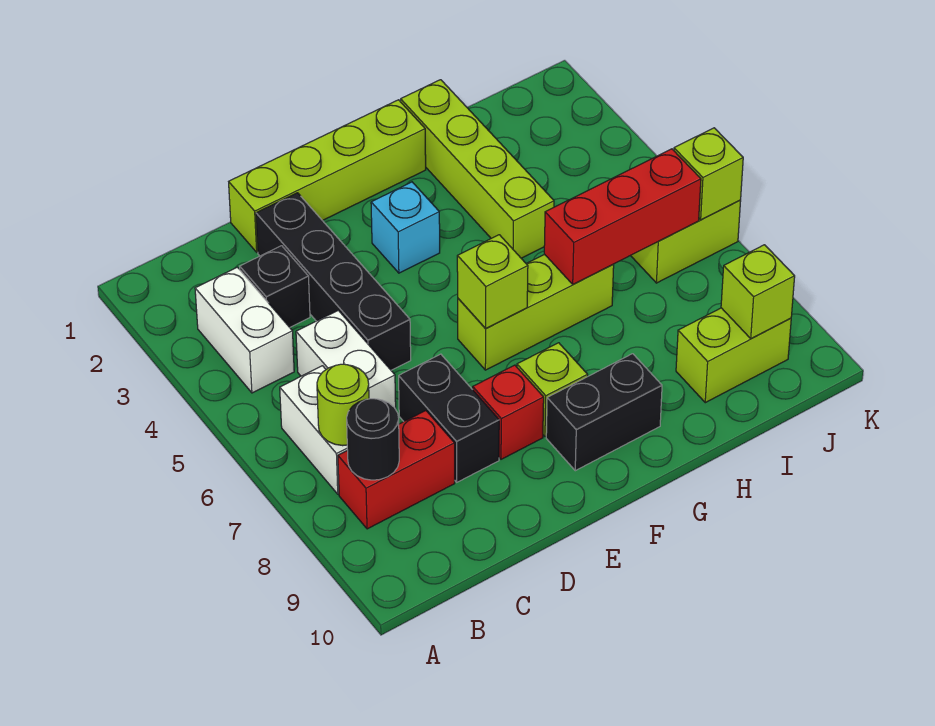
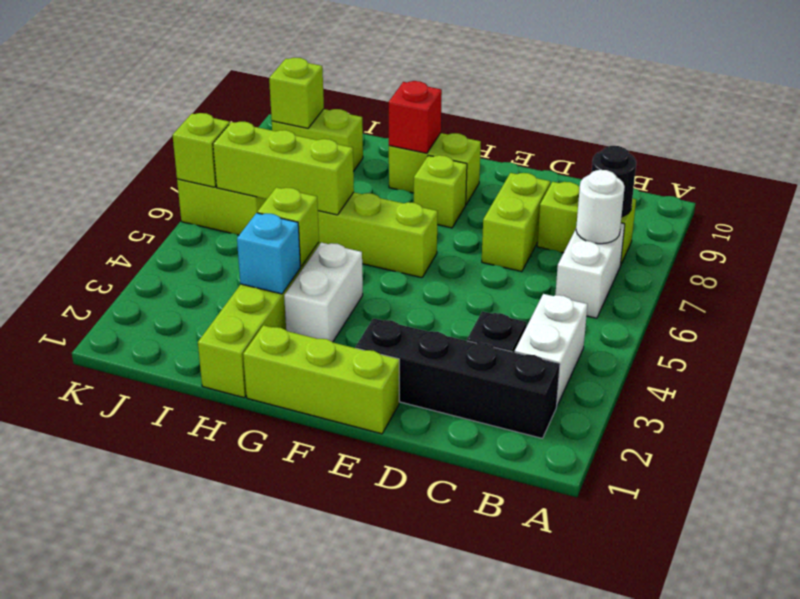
lime round brick B7 level 2 -> white round brick B7 level 2
red brick B8:C8 level 1 -> lime brick B8:C8 level 1
white brick C5:C6 level 1 -> white brick G3:G4 level 1
lime brick D1:G1 level 1 -> lime brick E1:G1 level 1
black brick D2:D5 level 1 -> black brick B2:E2 level 1
black brick D7:D8 level 1 -> lime brick D7:D8 level 1
red brick E8 level 1 -> red brick G9 level 2
cyan brick F3 level 1 -> cyan brick H3 level 2
lime brick F6 level 2 -> lime brick H4 level 2
black brick F9:G9 level 1 -> lime brick F9:G9 level 1
red brick H6:J6 level 2 -> lime brick H6:J6 level 2

